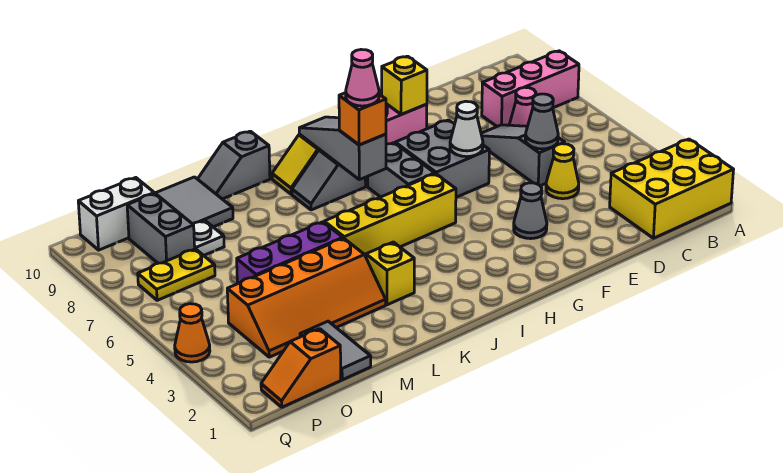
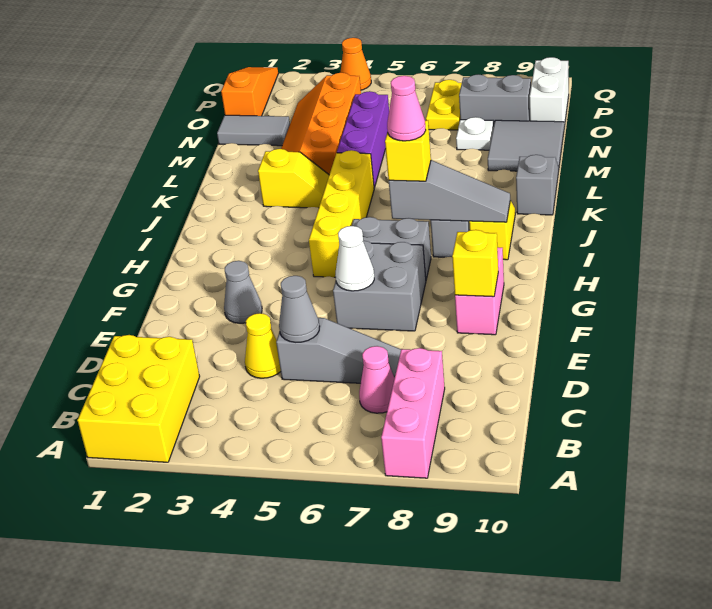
orange brick I7 level 3 -> yellow brick I7 level 3
orange slope O1:P1 level 1 top O -> orange slope O1:Q1 level 1 top O

